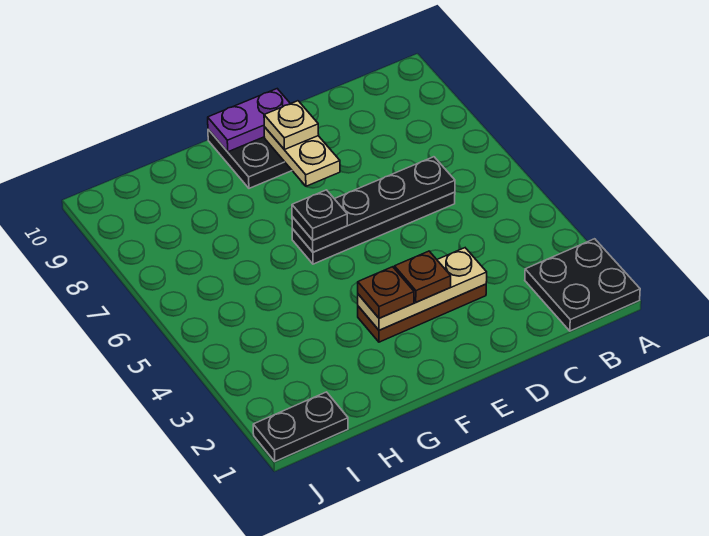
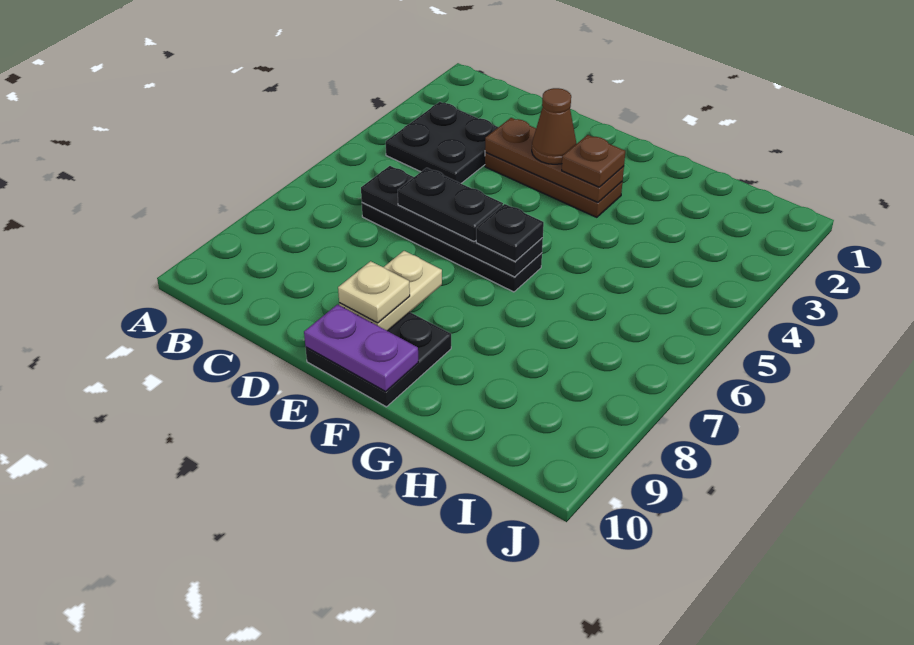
black plate A1:B2 level 1 -> black plate B3:C4 level 1
tan plate D3:F3 level 2 -> brown plate D3:F3 level 2
brown plate E3 level 3 -> brown cone E3 level 3
black plate I1:J1 level 1 -> black plate D6:E6 level 3

